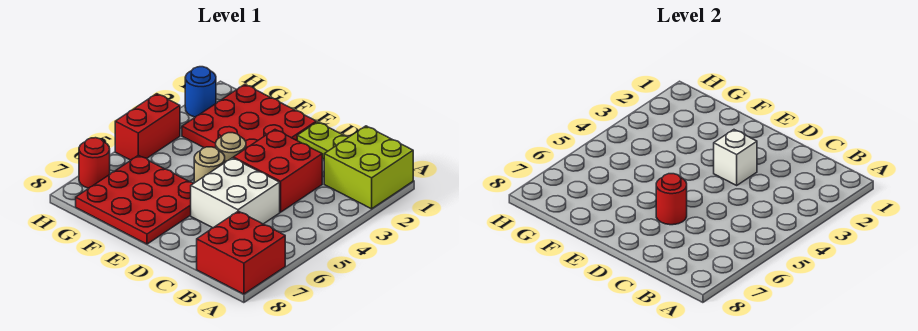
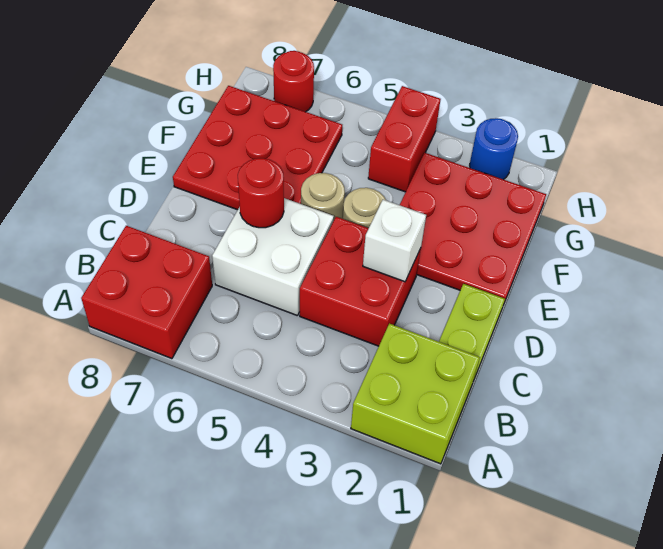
red brick H4:H5 level 1 -> red brick G4:H4 level 1

